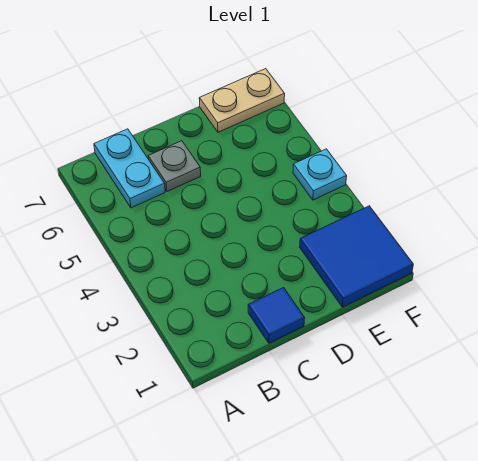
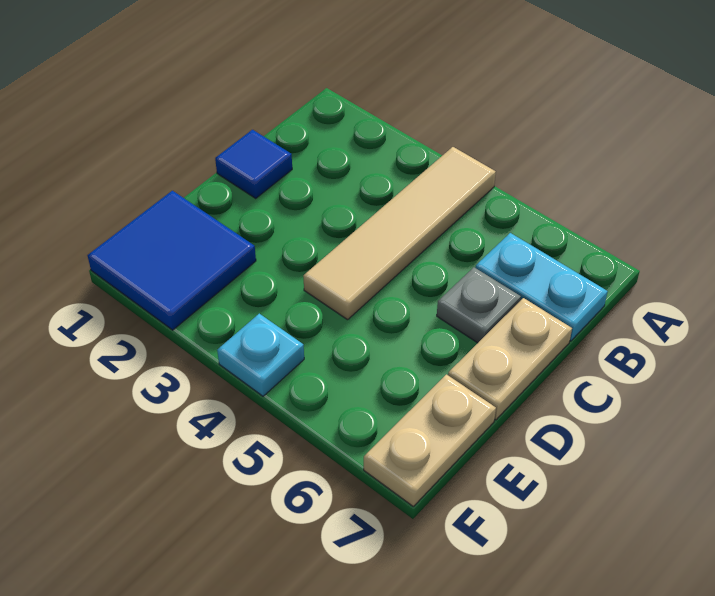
none -> tan tile A4:D4 level 1
none -> tan plate C7:D7 level 1

